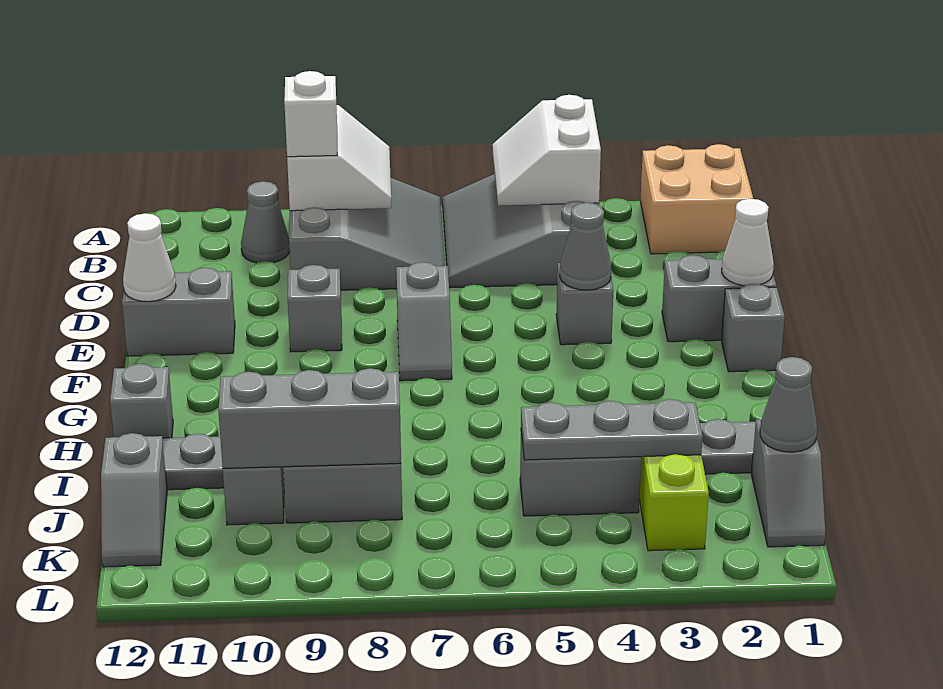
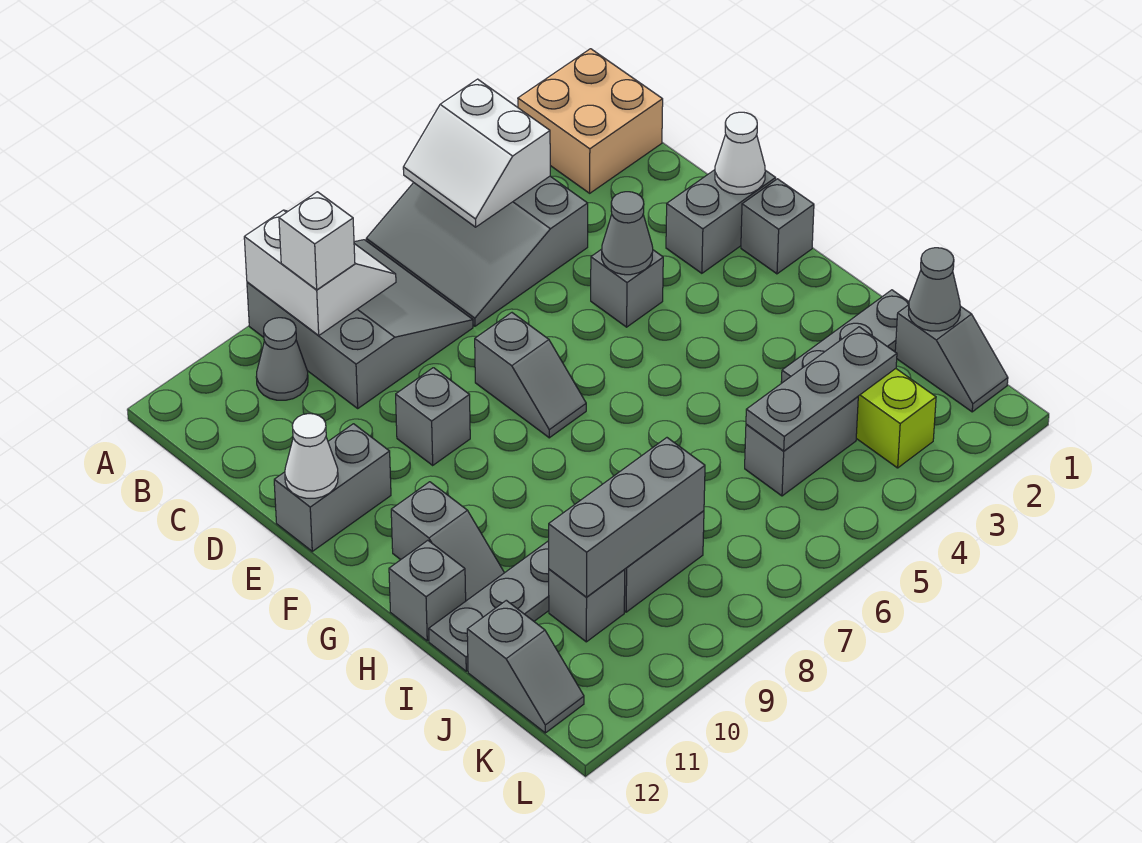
none -> grey slope G11:H11 level 1 top G

